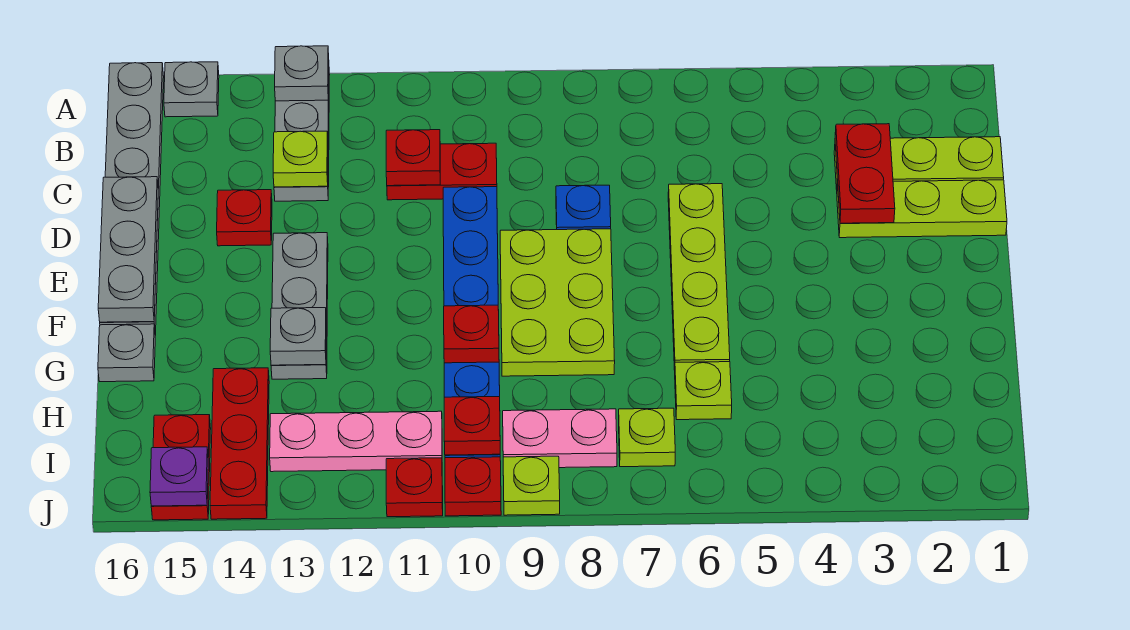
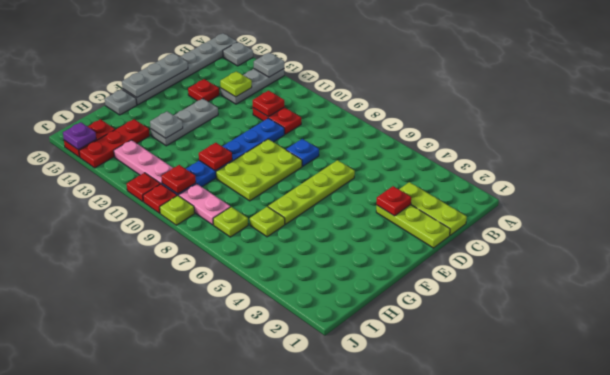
red plate C3:D3 level 2 -> red plate D3 level 2

